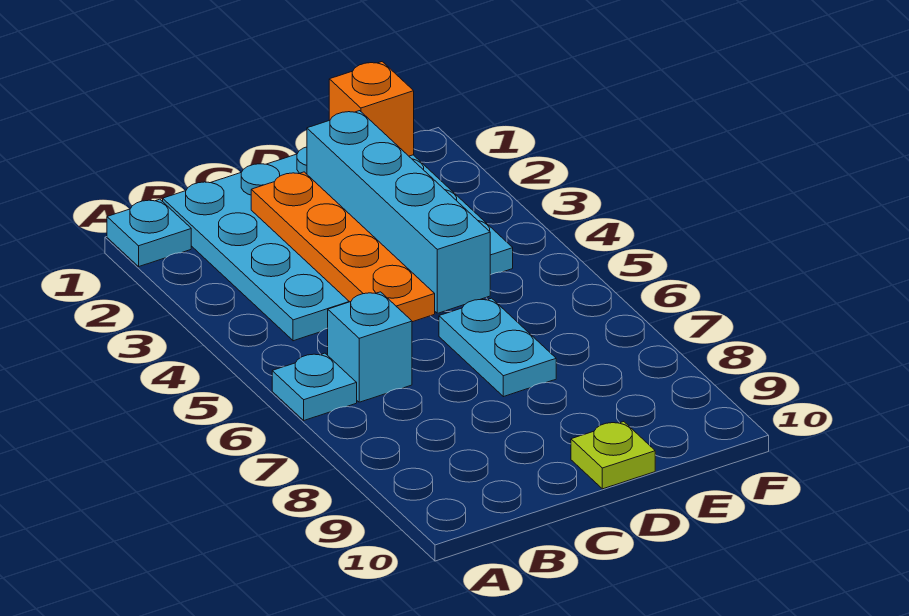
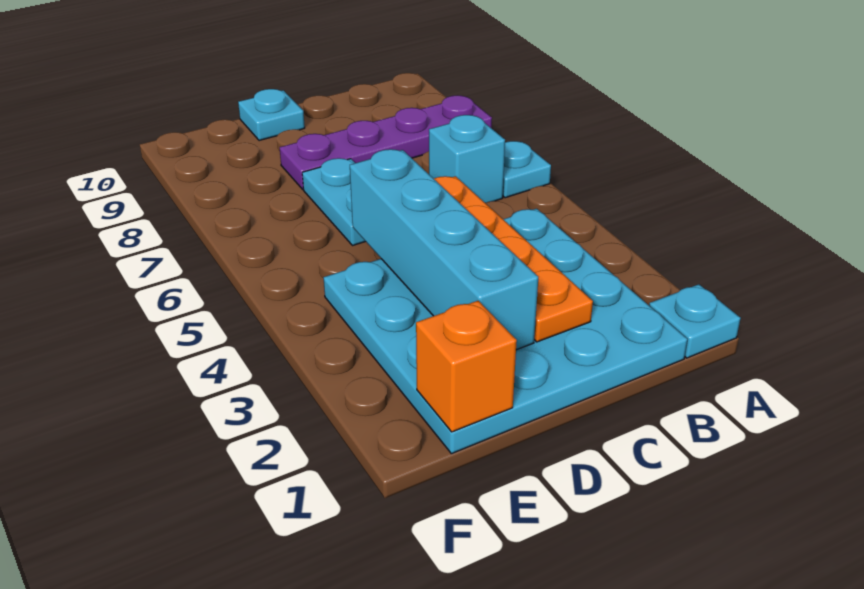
none -> purple plate A8:D8 level 1
lime plate D10 level 1 -> cyan plate D10 level 1

